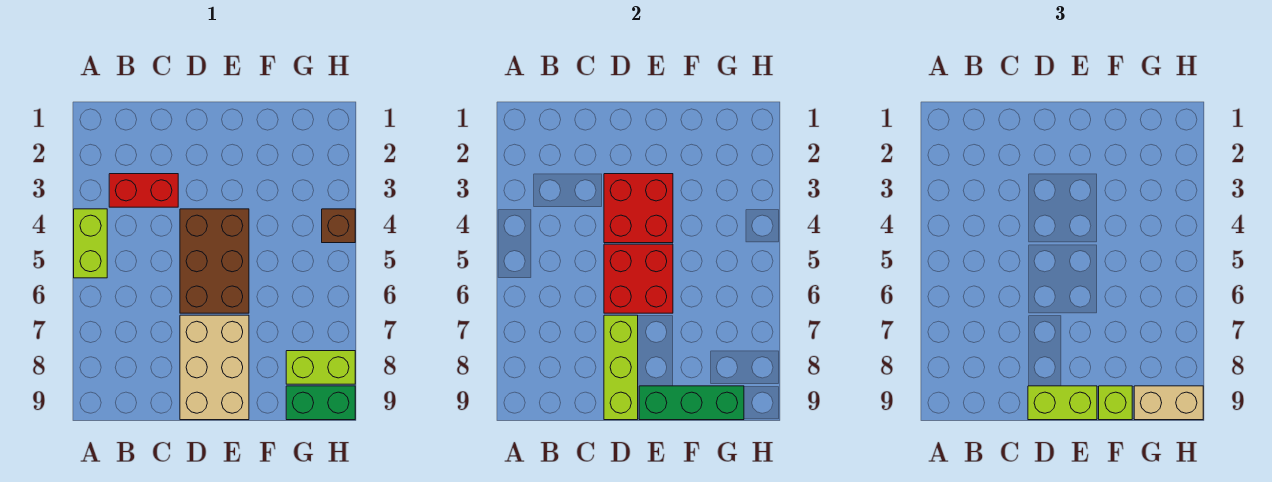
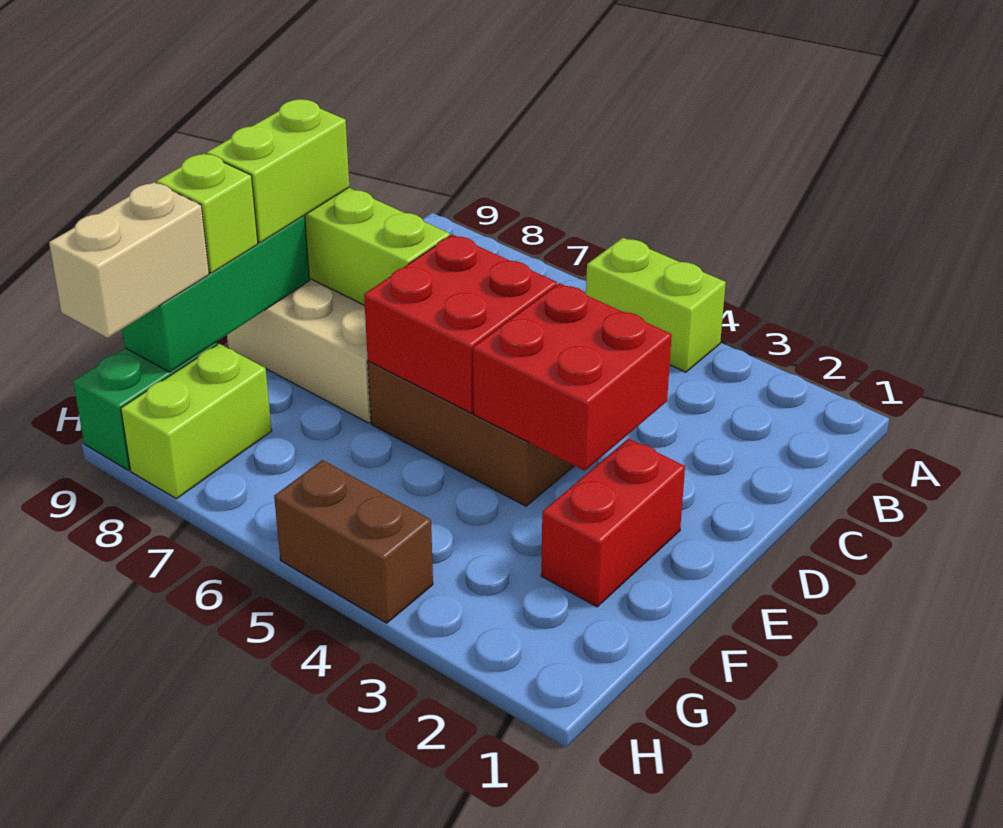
red brick B3:C3 level 1 -> red brick E2:F2 level 1
brown brick H4 level 1 -> brown brick H4:H5 level 1

